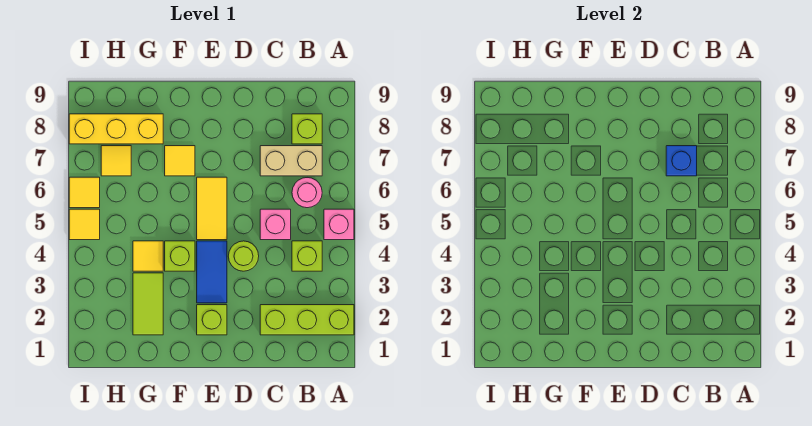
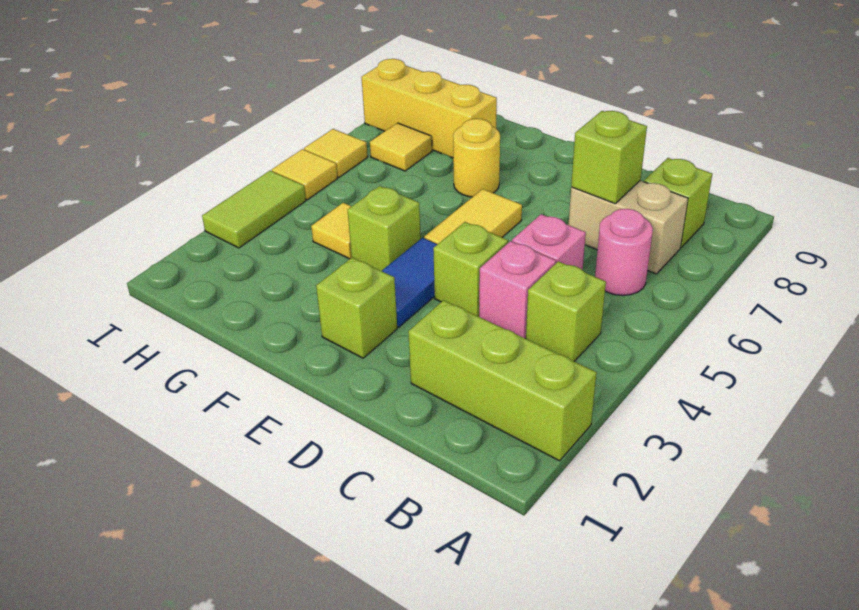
pink brick A5 level 1 -> pink brick C4 level 1
blue brick C7 level 2 -> lime brick C7 level 2
lime round brick D4 level 1 -> lime brick D4 level 1
yellow tile F7 level 1 -> yellow round brick F7 level 1
lime tile G2:G3 level 1 -> lime tile I3:I4 level 1

